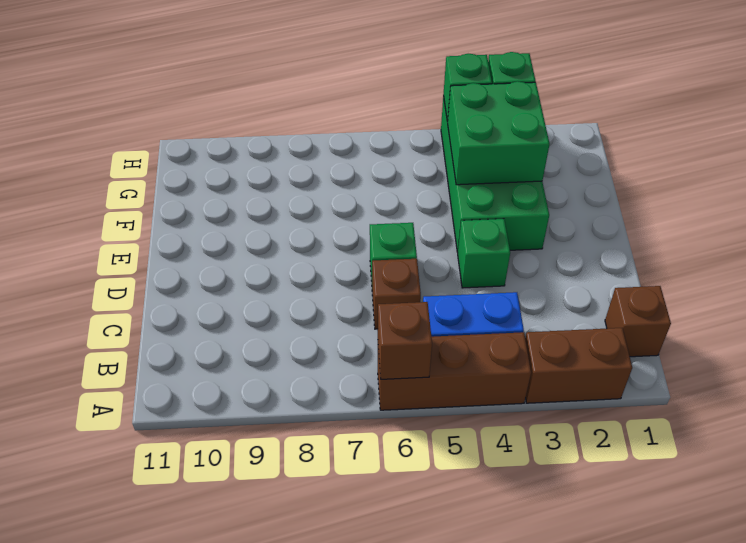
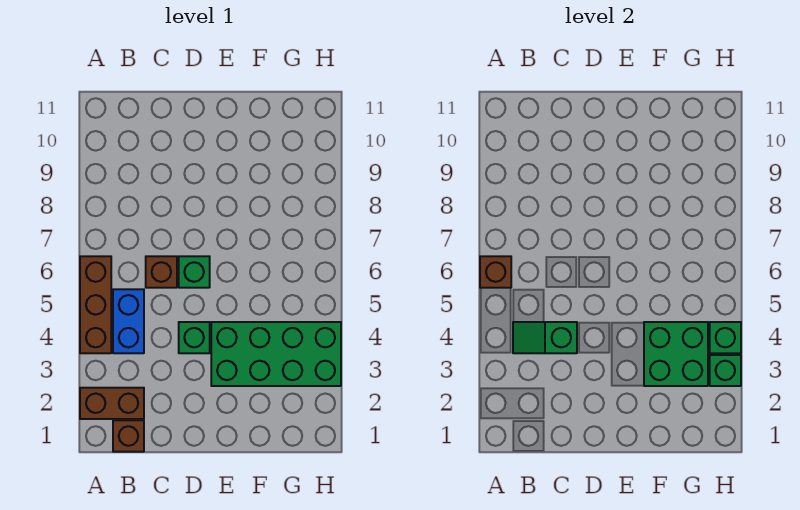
brown brick A2:A3 level 1 -> brown brick A2:B2 level 1
none -> green slope B4:C4 level 2 top C

